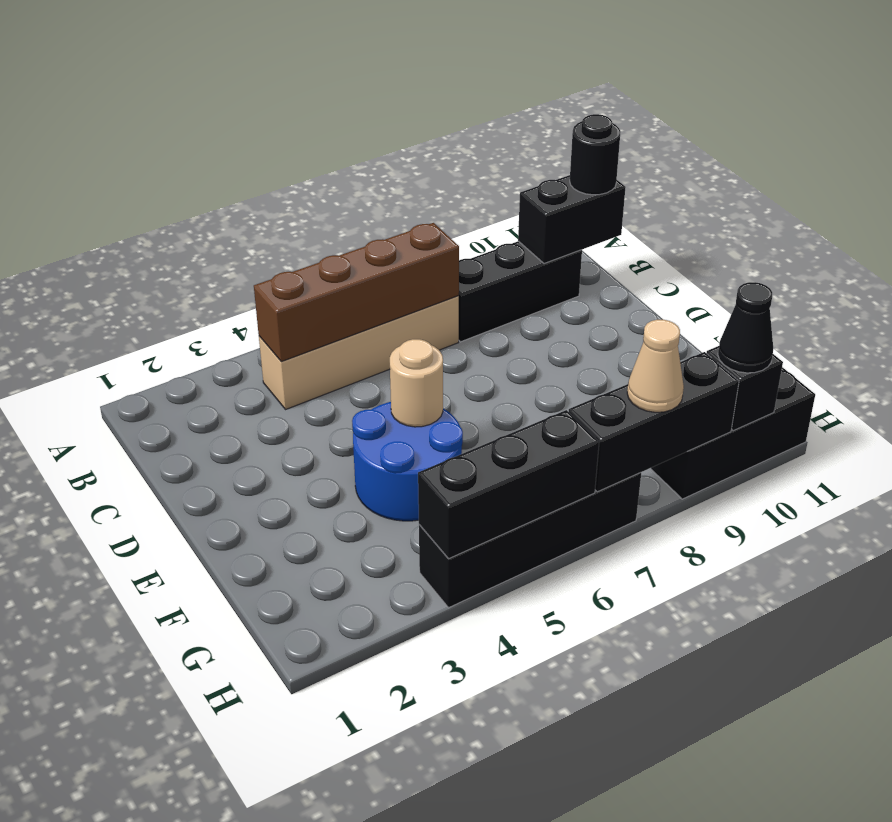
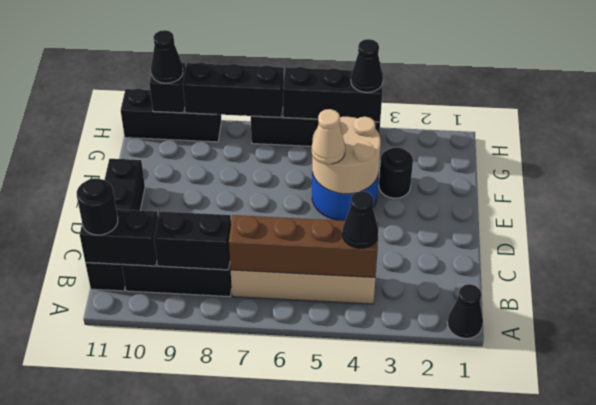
none -> black cone A1 level 1
none -> black cone B4 level 3
none -> black brick B8:B9 level 2
none -> black brick B11:E11 level 1
tan round brick E5 level 2 -> tan round brick E4:F5 level 2
none -> black round brick F3 level 1
none -> black cone H4 level 3
tan cone H8 level 3 -> tan cone E5 level 3

